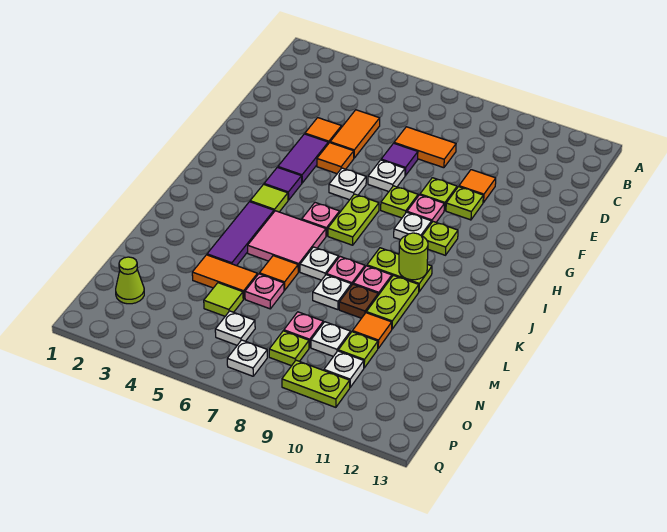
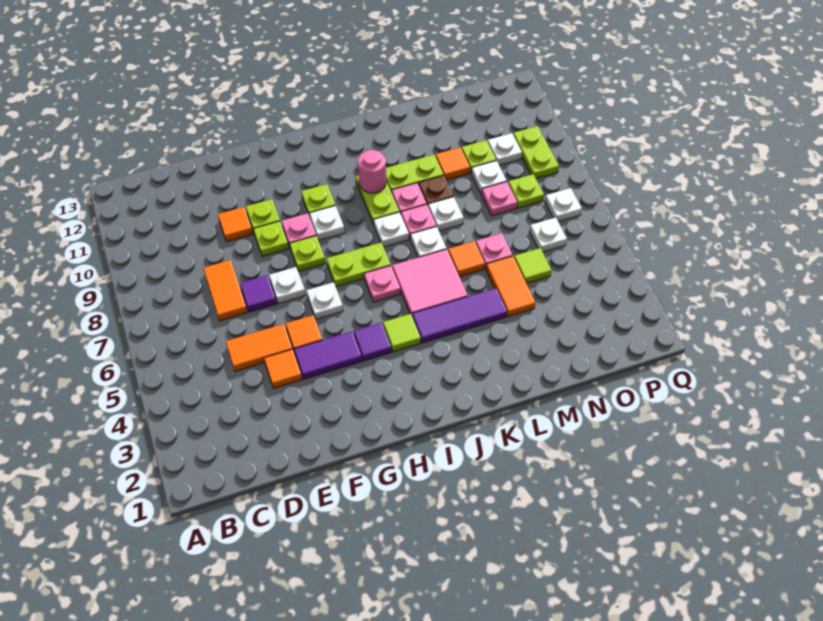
none -> white plate J8 level 1
lime round brick J10 level 2 -> pink round brick J10 level 2
lime cone O2 level 1 -> none

